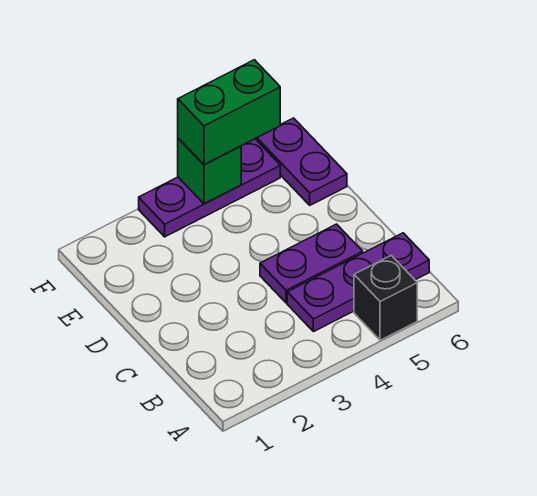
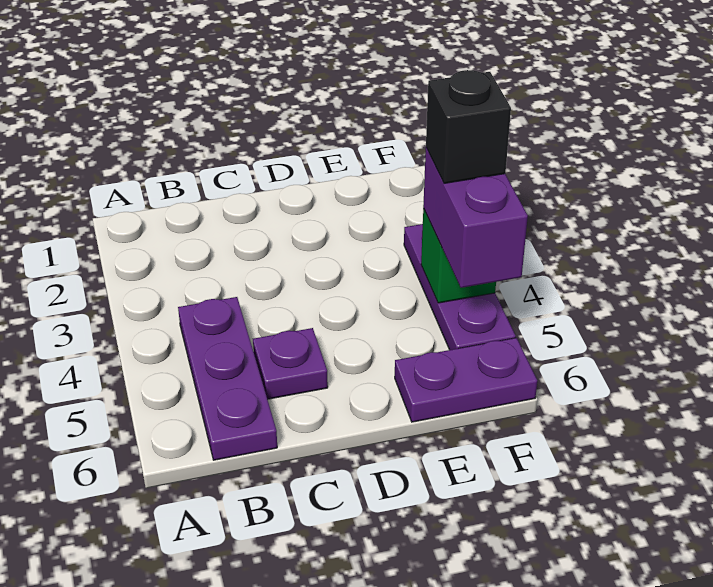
black brick A5 level 1 -> black brick F4 level 4
purple plate C4:C5 level 1 -> purple plate C5 level 1
green brick F4:F5 level 3 -> purple brick F4:F5 level 3

